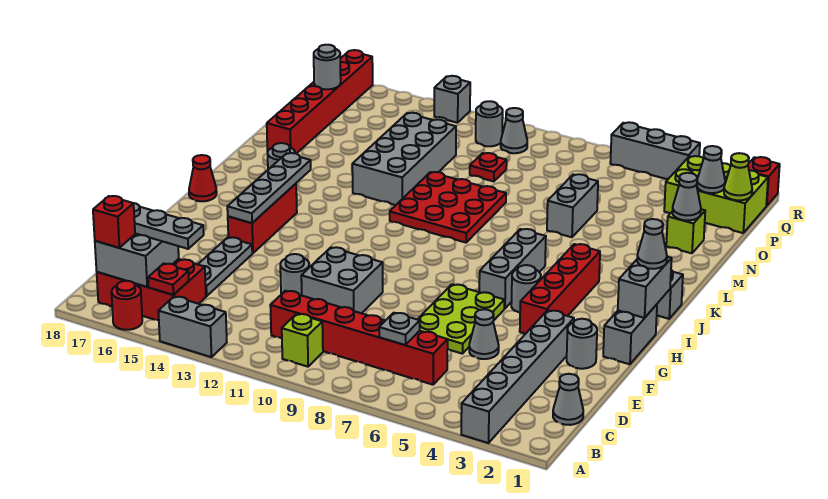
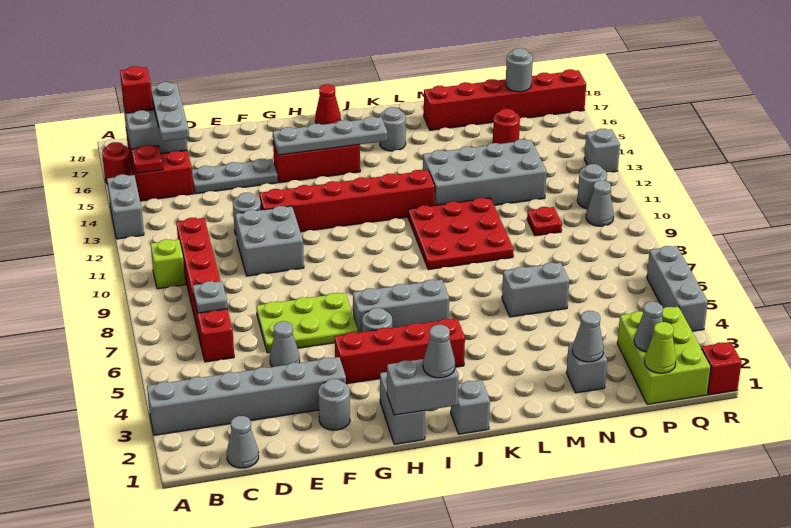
none -> red brick F12:K12 level 1
grey brick G1:H1 level 1 -> grey brick H1:H2 level 1
lime brick N2 level 1 -> grey brick N2 level 1
none -> red round brick O15 level 1

